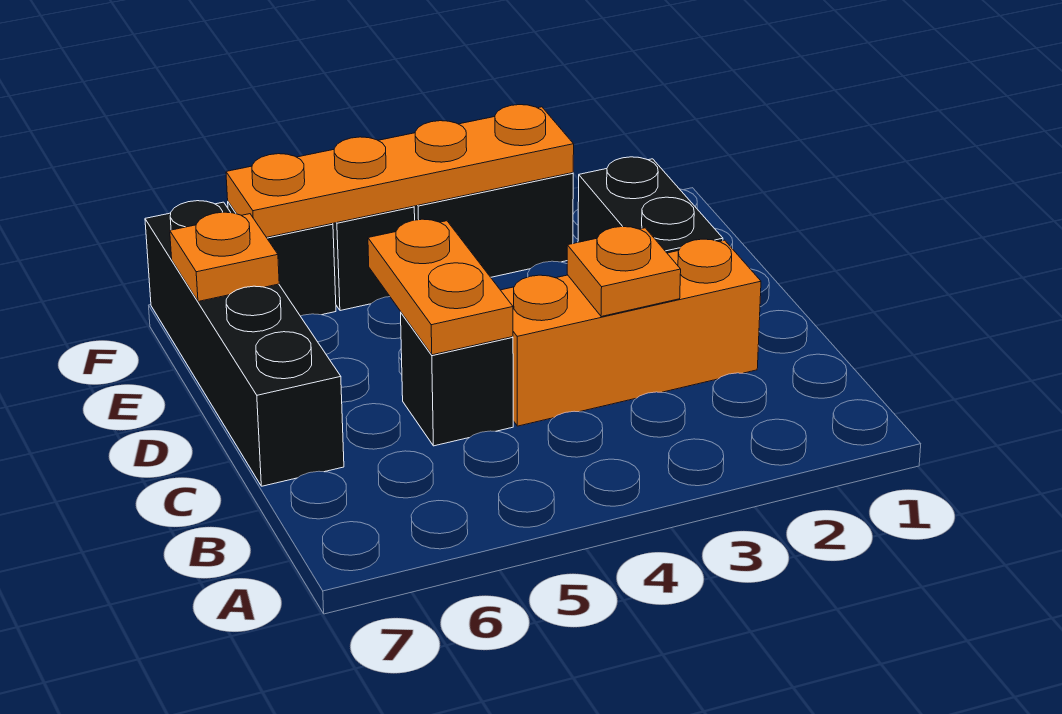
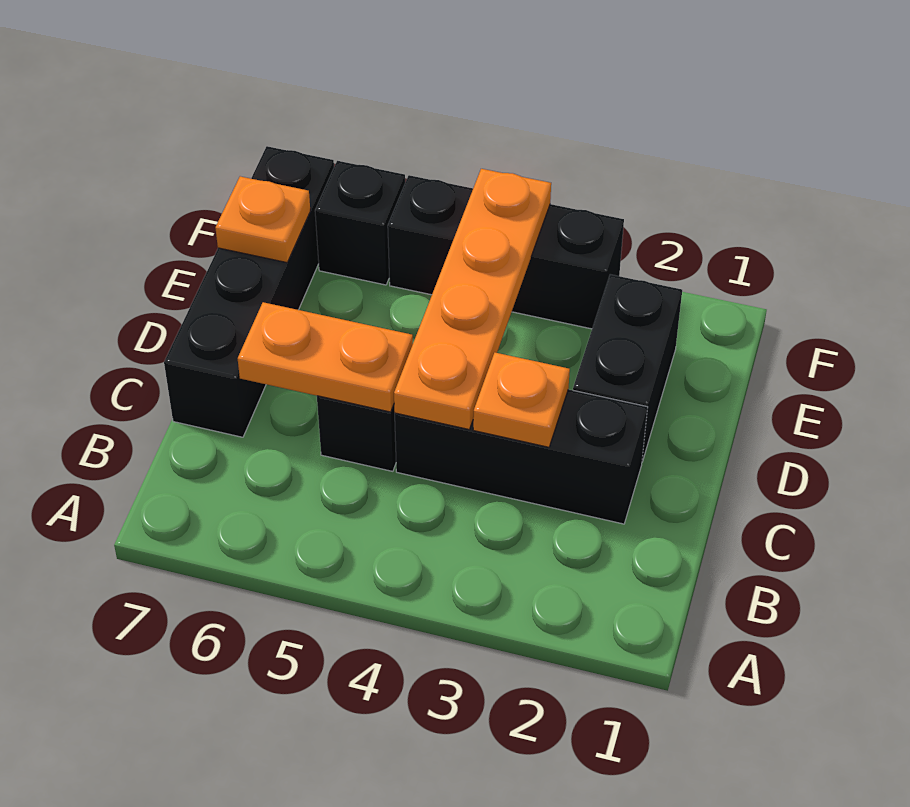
orange brick C2:C4 level 1 -> black brick C2:C4 level 1
orange plate C5:D5 level 2 -> orange plate C5:C6 level 2
orange plate F3:F6 level 2 -> orange plate C4:F4 level 2

